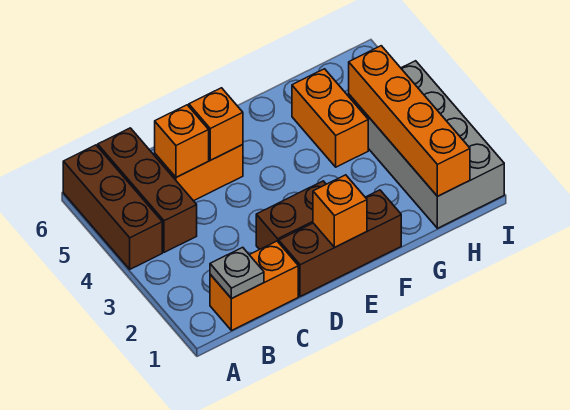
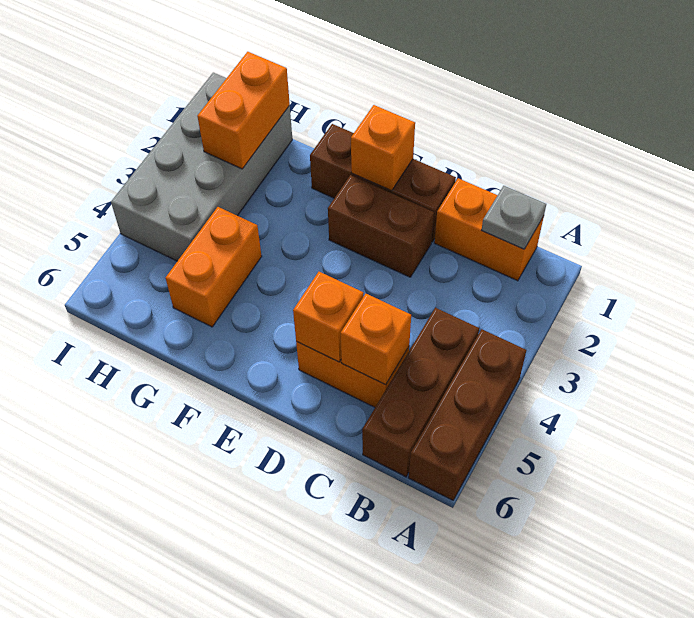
orange brick H1:H4 level 2 -> orange brick H1:H2 level 2

